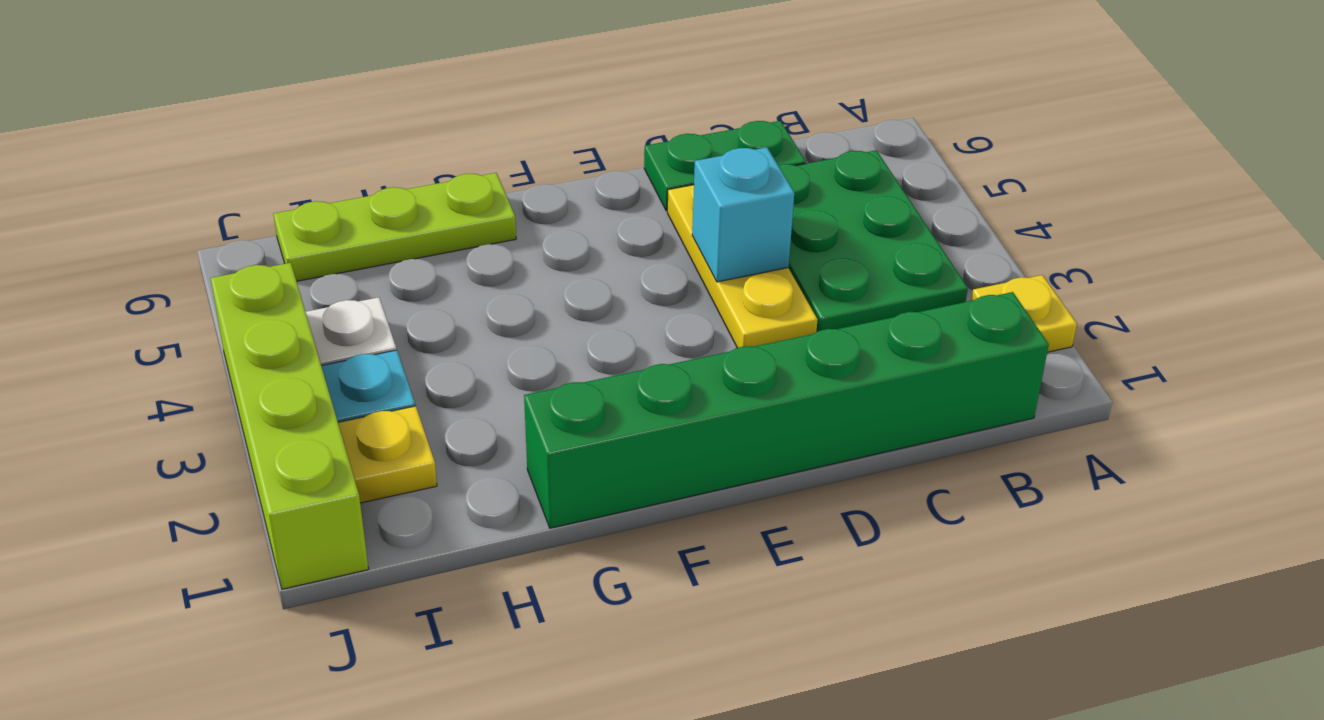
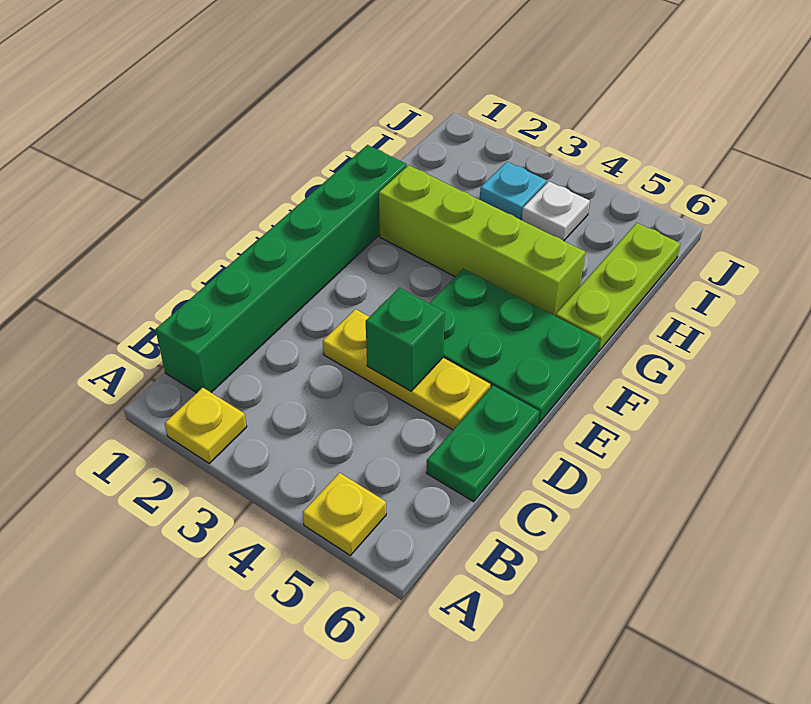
green plate B3:C5 level 1 -> green plate E4:F6 level 1
cyan brick D4 level 2 -> green brick D4 level 2
yellow plate I2 level 1 -> yellow plate A5 level 1
lime brick J1:J4 level 1 -> lime brick G2:G5 level 1

